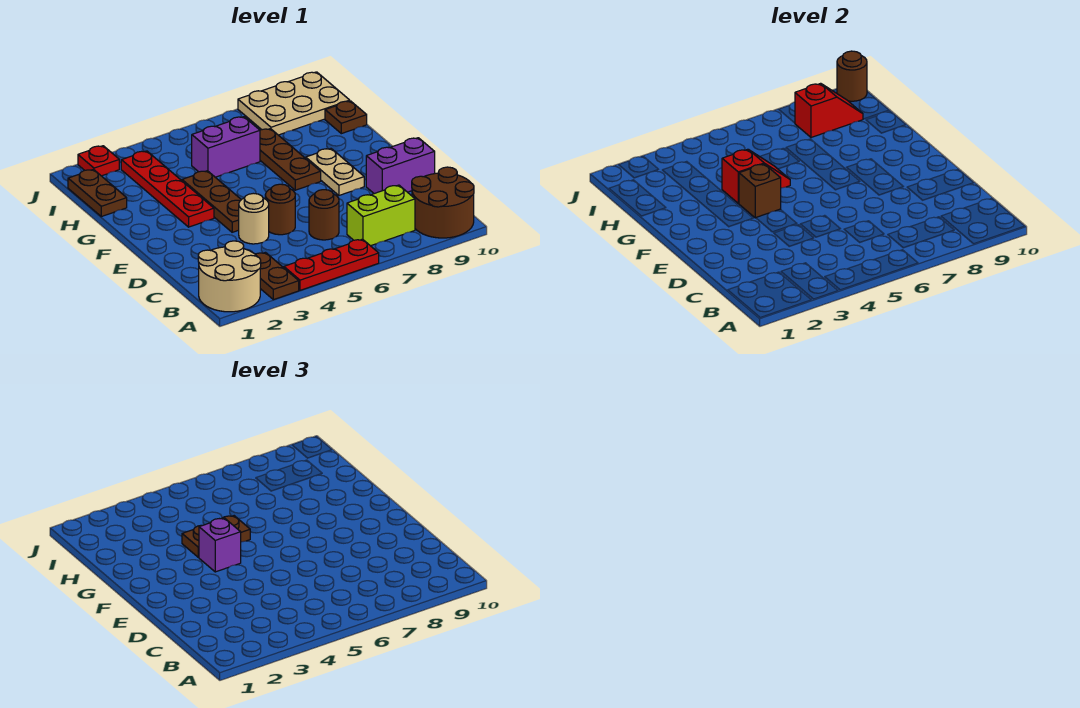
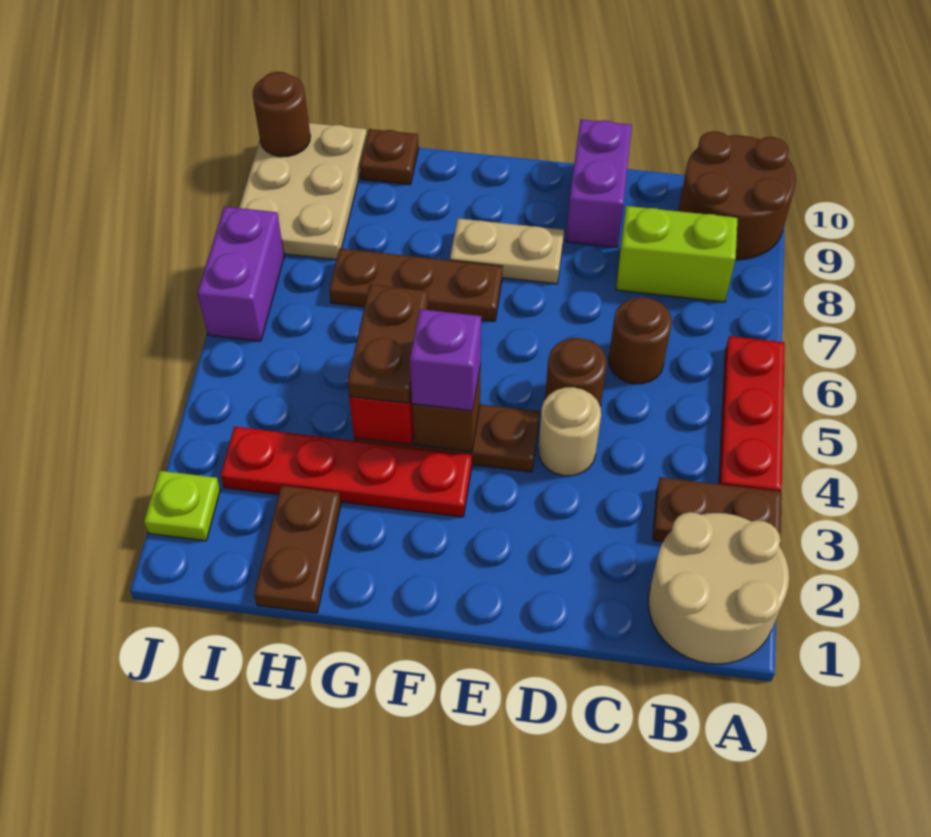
lime brick B7:B8 level 1 -> lime brick B8:C8 level 1
brown plate H1:I1 level 1 -> brown plate H1:H2 level 1
purple brick H5:H6 level 1 -> purple brick J6:J7 level 1
red slope I8:I9 level 2 top 8 -> none
red plate J2 level 1 -> lime plate J2 level 1

